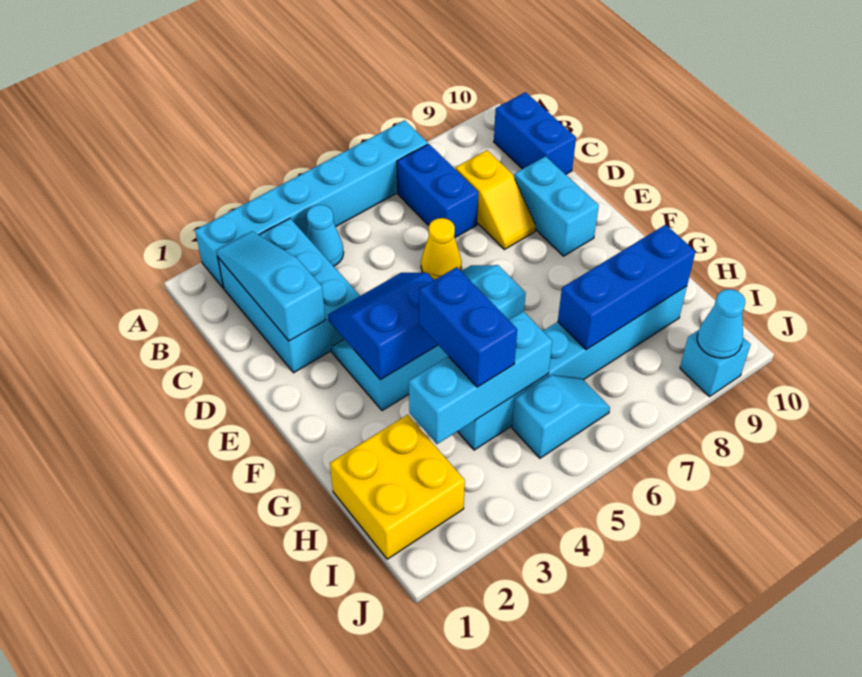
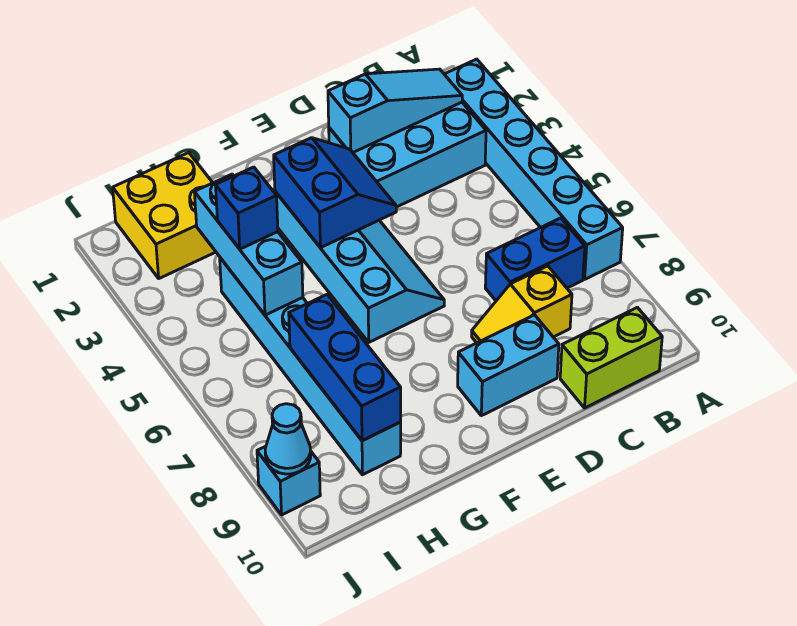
cyan cone B4 level 1 -> none
blue brick B10:C10 level 1 -> lime brick B10:C10 level 1
yellow cone D6 level 1 -> none
blue brick G4:H4 level 3 -> blue brick H4 level 3
cyan slope I5:I6 level 1 top 5 -> none

